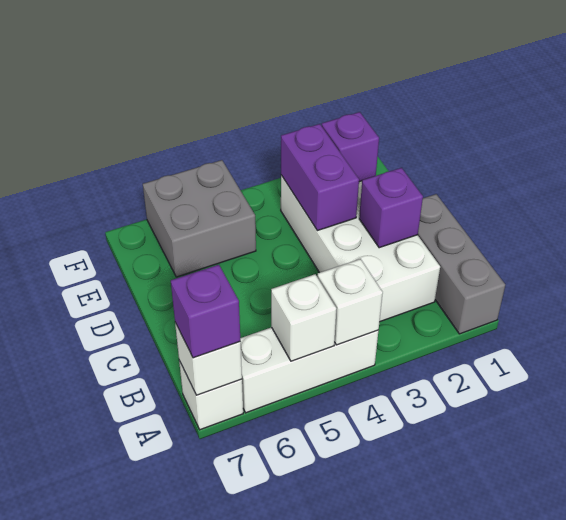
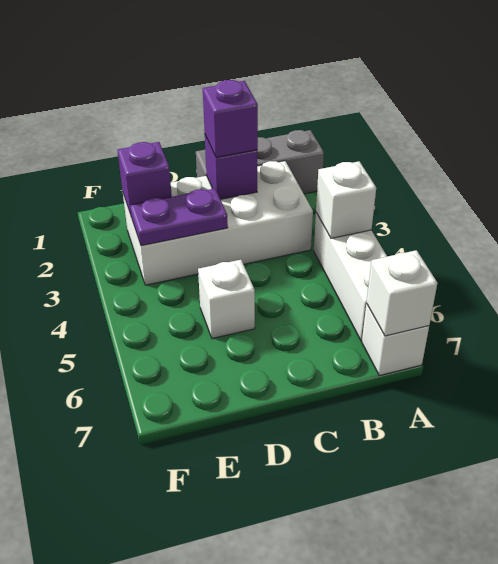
white brick A5 level 2 -> white brick D5 level 1
purple brick A7 level 3 -> purple brick C2 level 3
purple brick D3:E3 level 2 -> purple plate D3:E3 level 2
grey brick E5:F6 level 1 -> none

